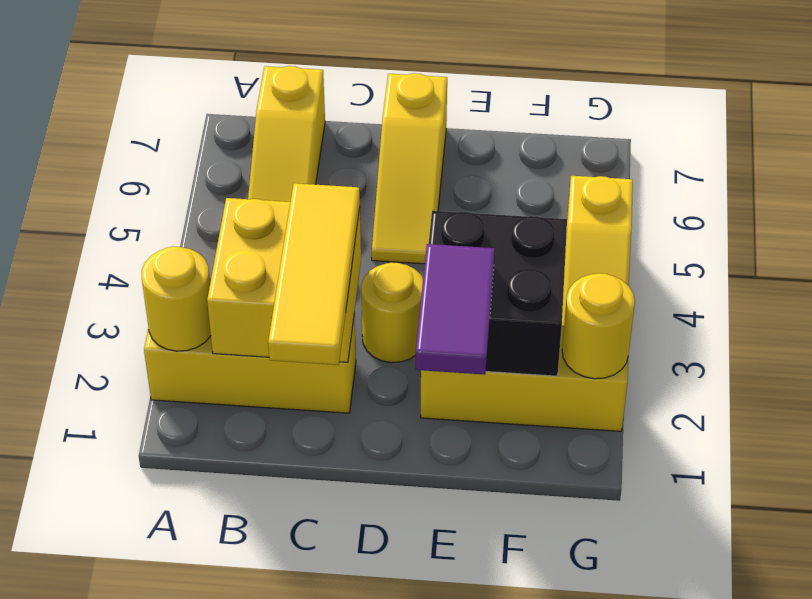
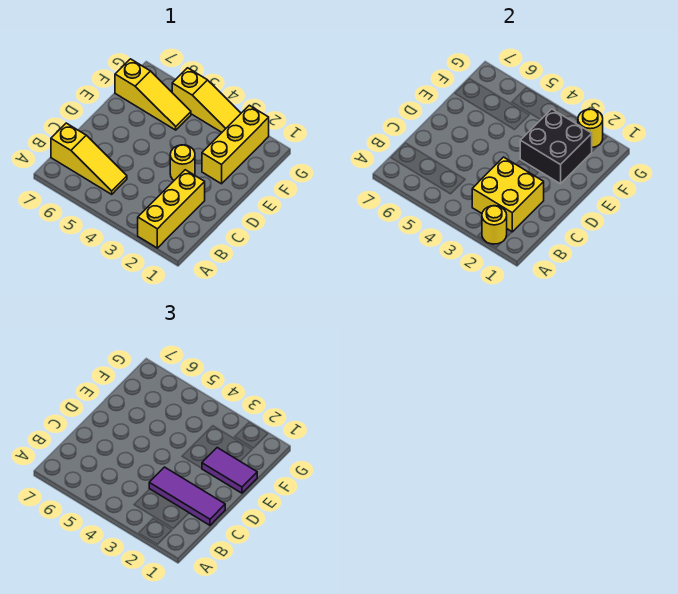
yellow tile C1:C3 level 3 -> purple tile C1:C3 level 3
yellow slope D5:D7 level 1 top 7 -> yellow slope F5:F7 level 1 top 7

